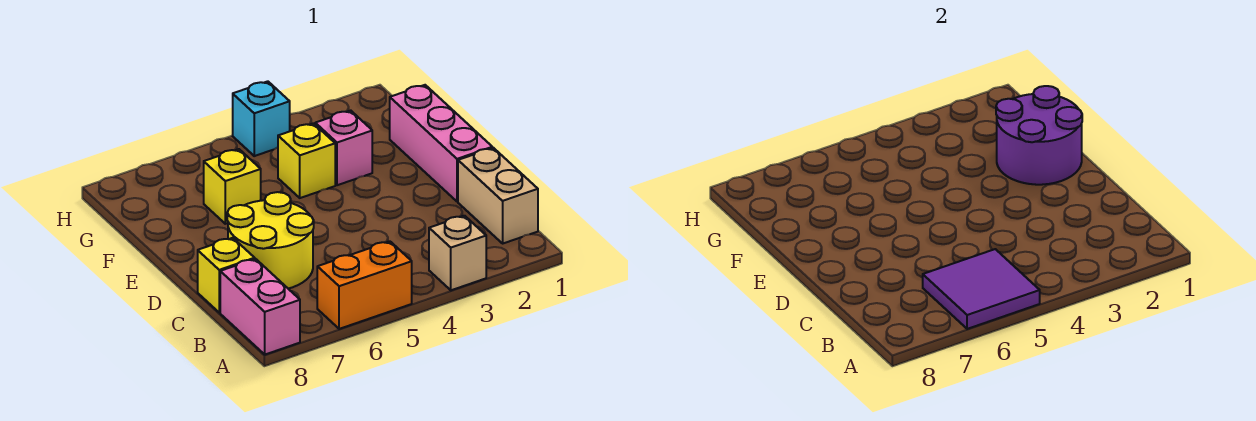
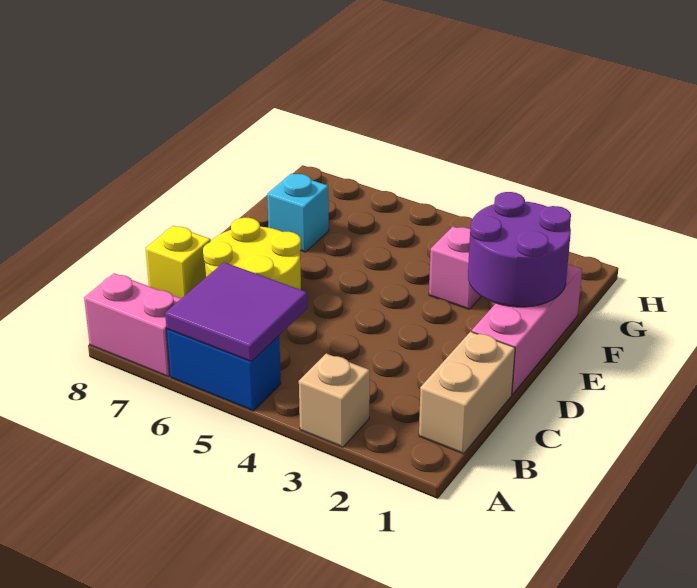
orange brick A5:A6 level 1 -> blue brick A5:A6 level 1
pink brick A8:B8 level 1 -> pink brick A7:A8 level 1
yellow brick F4 level 1 -> none
yellow brick F6 level 1 -> none
cyan brick H4 level 1 -> cyan brick F7 level 1

